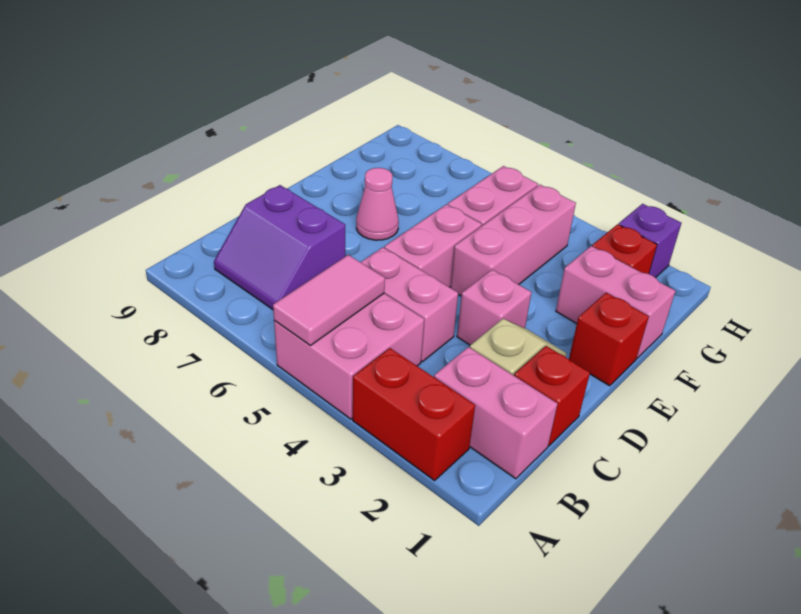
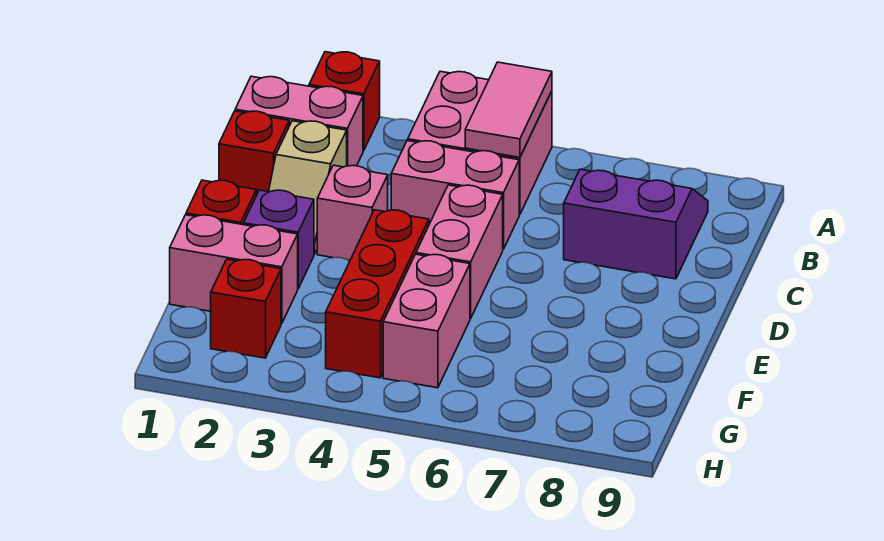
red brick A2:A3 level 1 -> red brick A2 level 1
pink brick E4:G4 level 1 -> red brick E4:G4 level 1
pink cone E7 level 1 -> none
purple brick H2 level 1 -> purple brick E2 level 1

